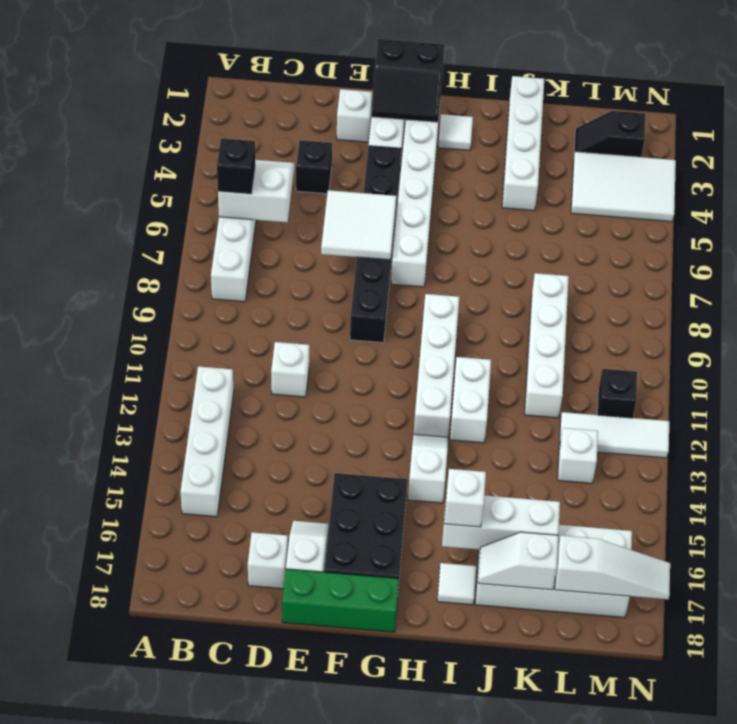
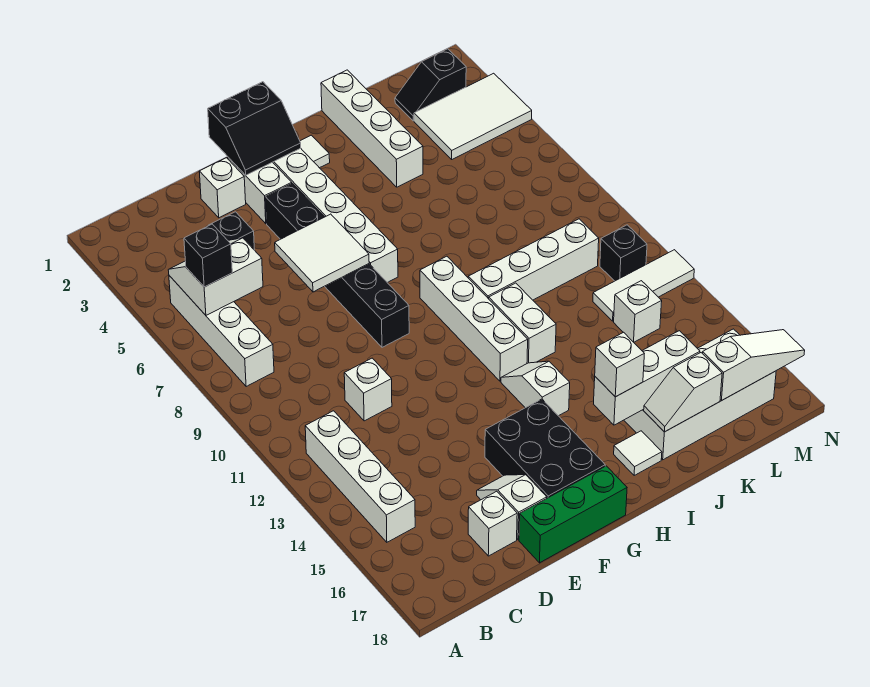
white brick K8:K11 level 1 -> white brick I10:L10 level 1

